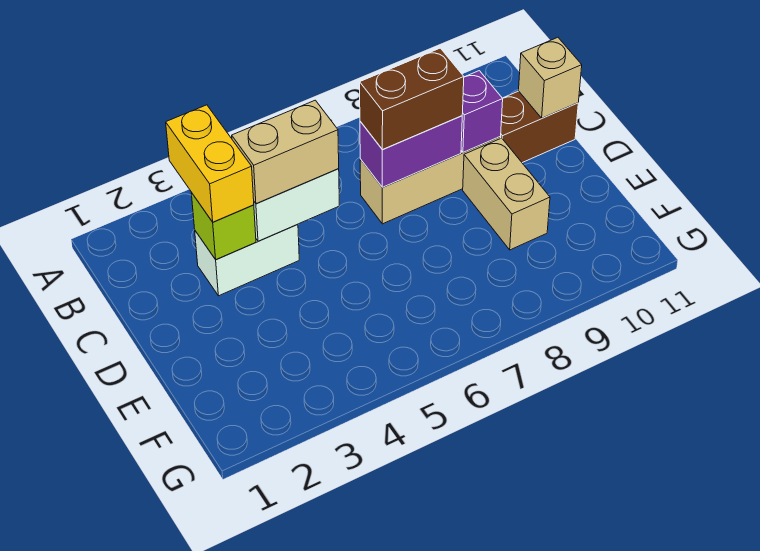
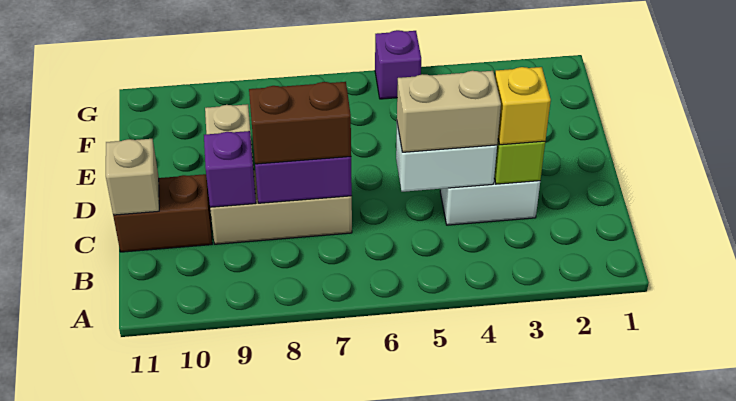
yellow brick B3:C3 level 3 -> yellow brick C3 level 3
none -> purple brick G5 level 1

